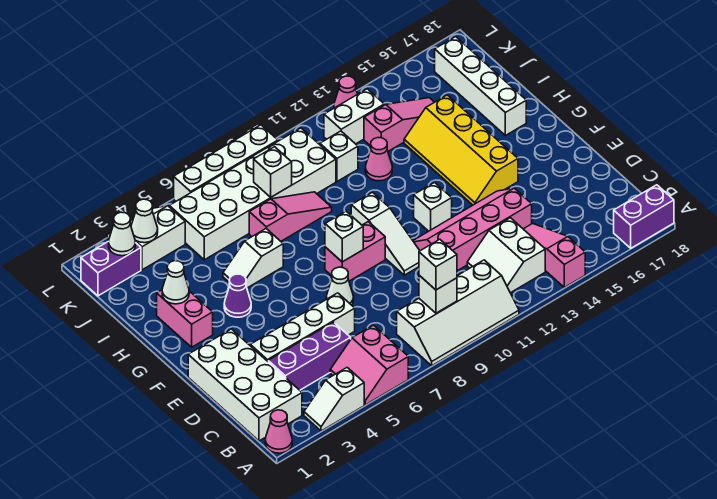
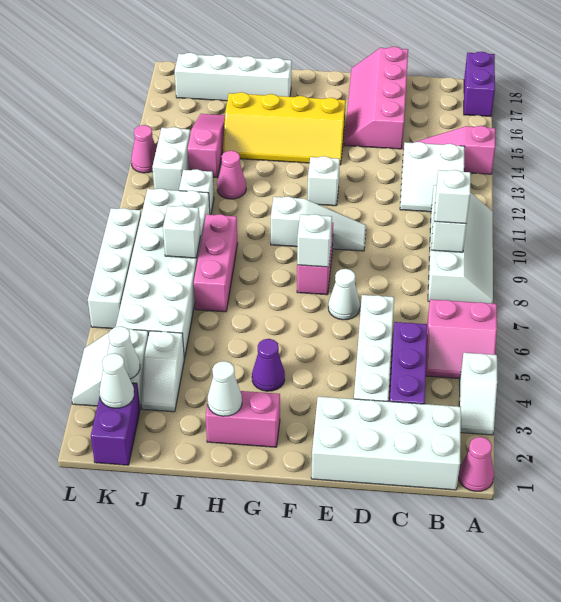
pink slope D11:E14 level 1 top D -> pink slope D15:E18 level 1 top D
white slope H5:H6 level 1 top 6 -> white slope J3:J4 level 1 top 4
pink slope I7:I9 level 1 top 7 -> pink brick I7:I9 level 1

